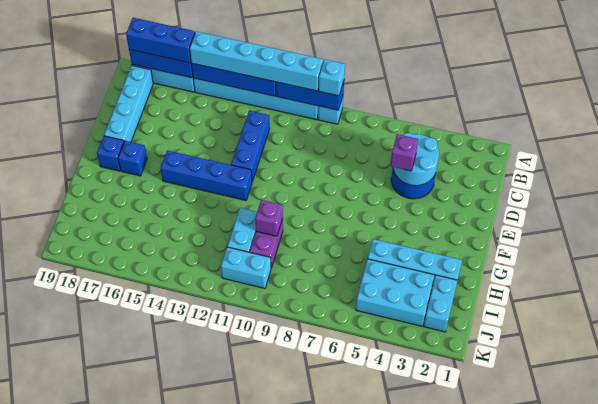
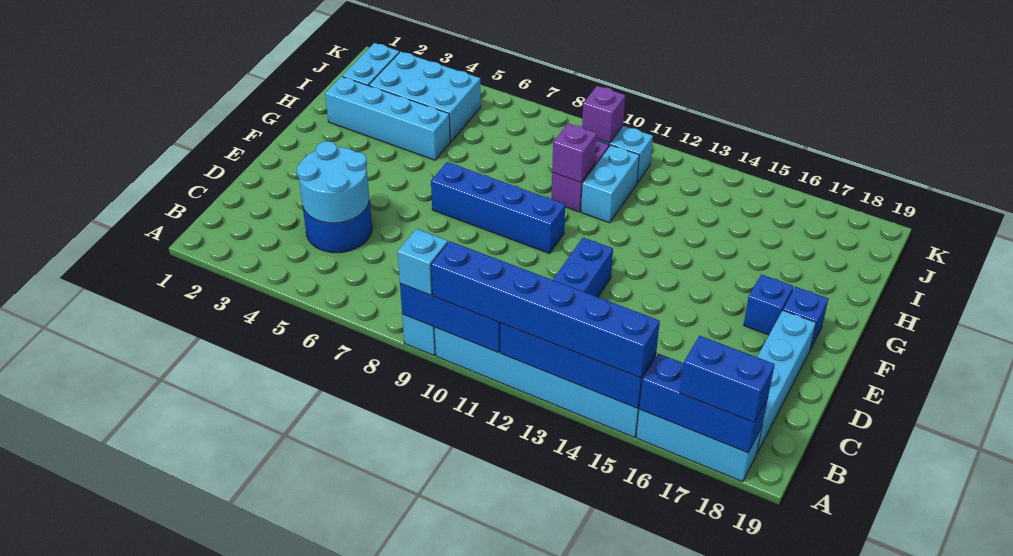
cyan brick A10:A15 level 3 -> blue brick A10:A15 level 3
blue brick A16:A18 level 3 -> blue brick A17:A18 level 3
purple brick D5 level 3 -> purple brick J10 level 2
blue brick F12:F15 level 1 -> blue brick F7:F10 level 1

